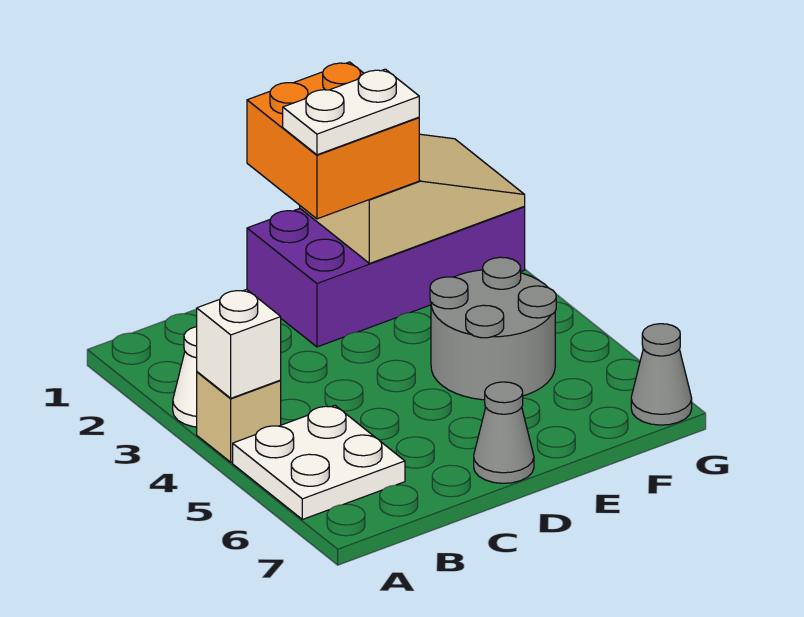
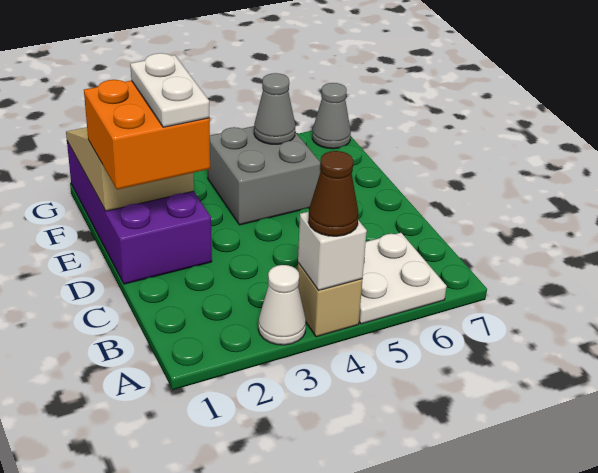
none -> brown cone A4 level 3
grey cone D7 level 1 -> grey cone F5 level 2
grey round brick E4:F5 level 1 -> grey brick E4:F5 level 1

